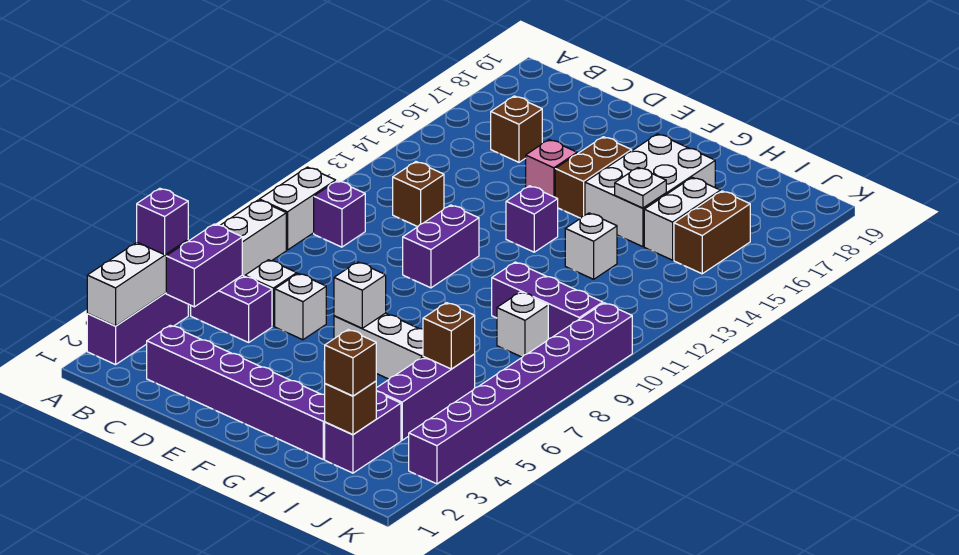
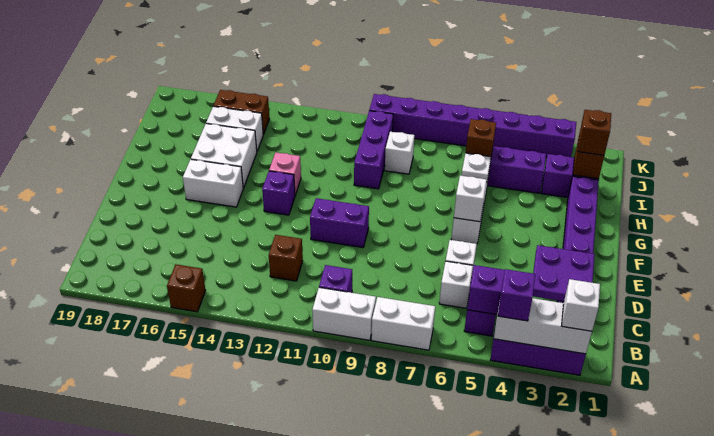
none -> purple plate C2:D3 level 2
brown brick C16 level 1 -> brown brick A15 level 1
pink brick E15 level 1 -> pink brick G13 level 1
brown brick F15:F16 level 1 -> white brick F15:F16 level 1
white brick G15:H17 level 1 -> white brick G15:H16 level 1
white brick H13 level 1 -> white brick A2 level 3
white plate H15 level 2 -> white plate H6 level 2

